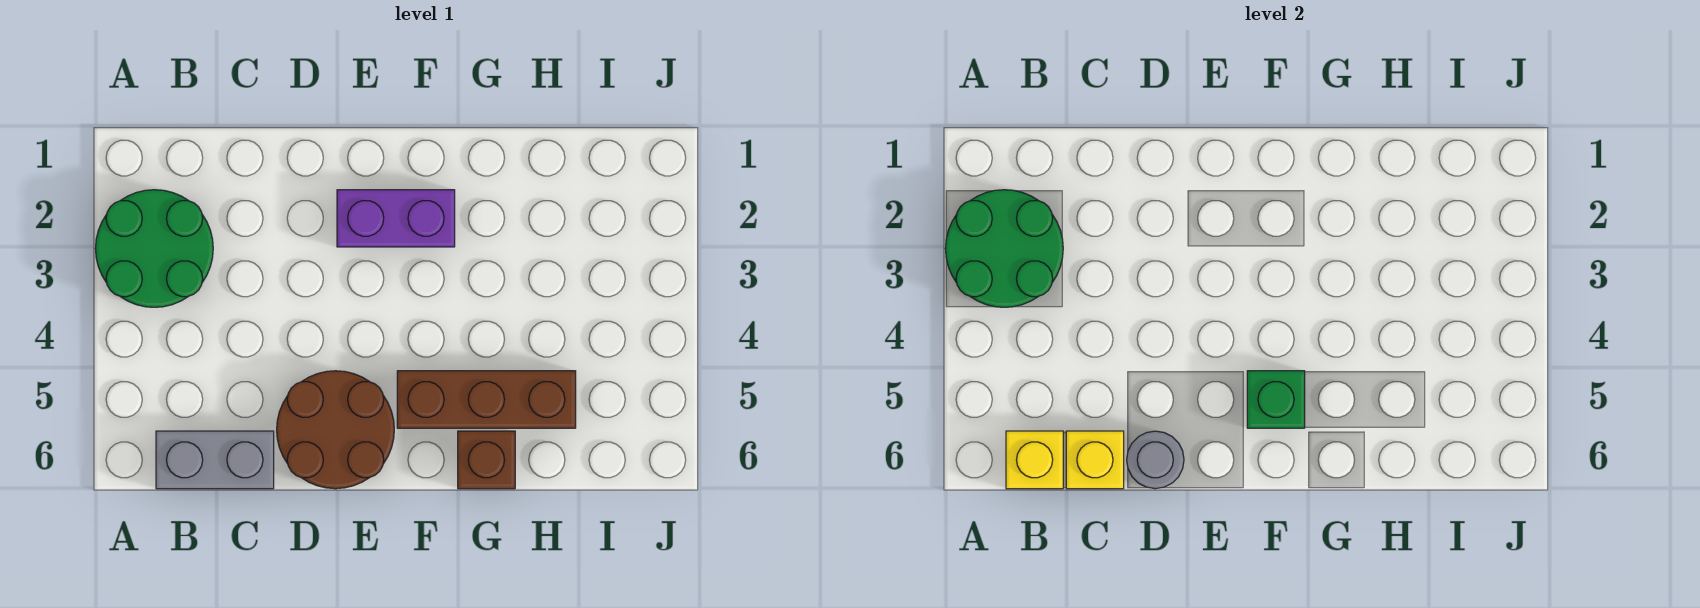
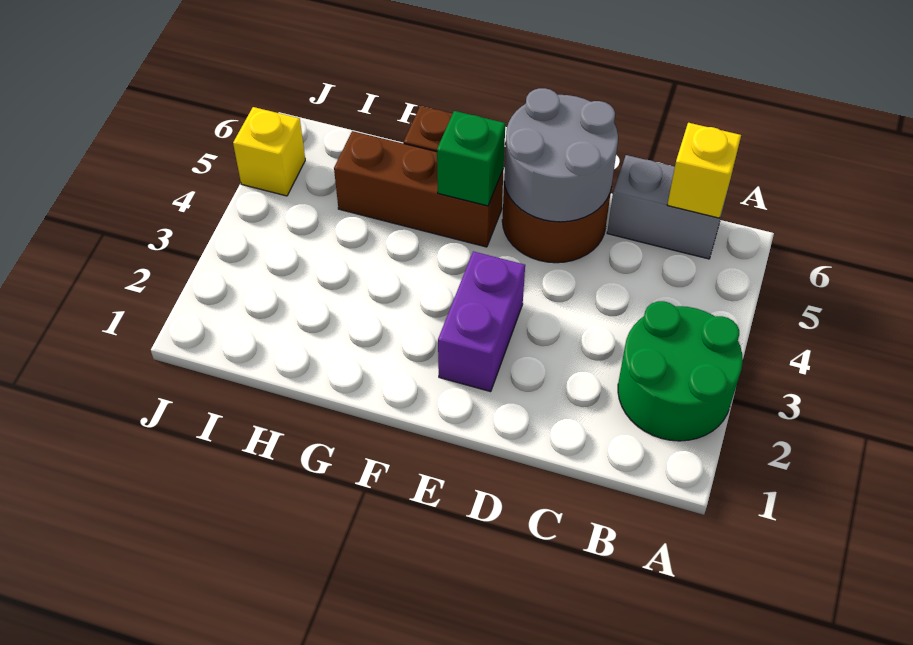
green round brick A2:B3 level 2 -> none
yellow brick C6 level 2 -> yellow brick J5 level 1
grey round brick D6 level 2 -> grey round brick D5:E6 level 2
purple brick E2:F2 level 1 -> purple brick E2:E3 level 1

